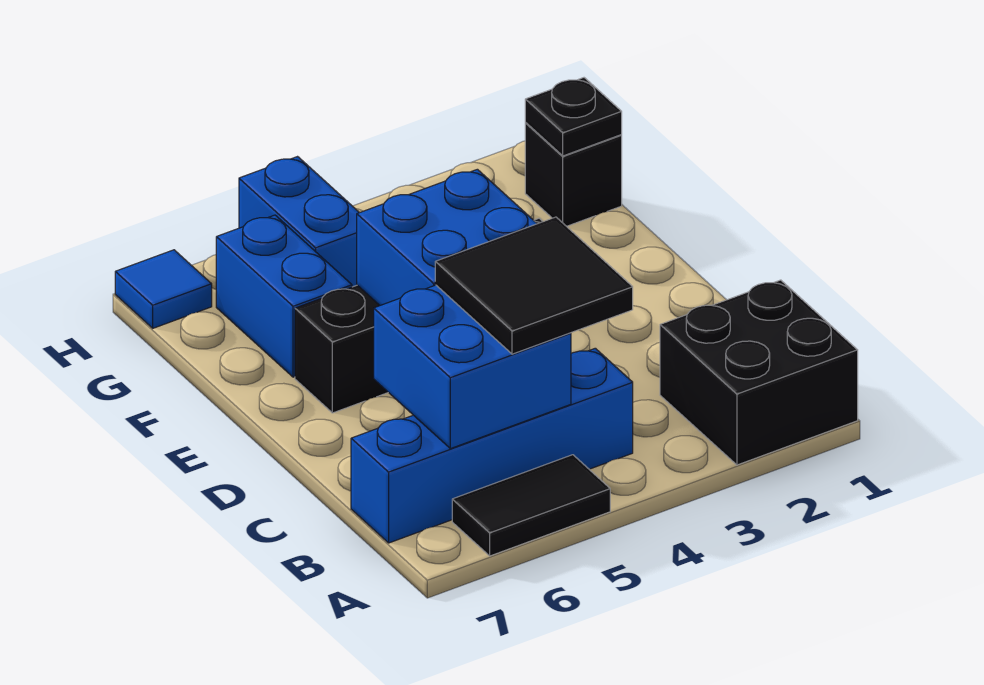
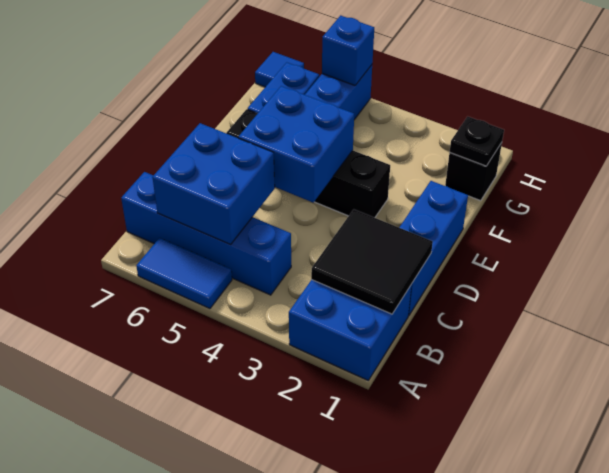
black brick A1:B2 level 1 -> blue brick A1:B2 level 1
black tile A5:A6 level 1 -> blue tile A5:A6 level 1
black tile B4:C5 level 3 -> black tile B1:C2 level 2
none -> blue brick C1:E1 level 1
none -> blue brick H5 level 2

